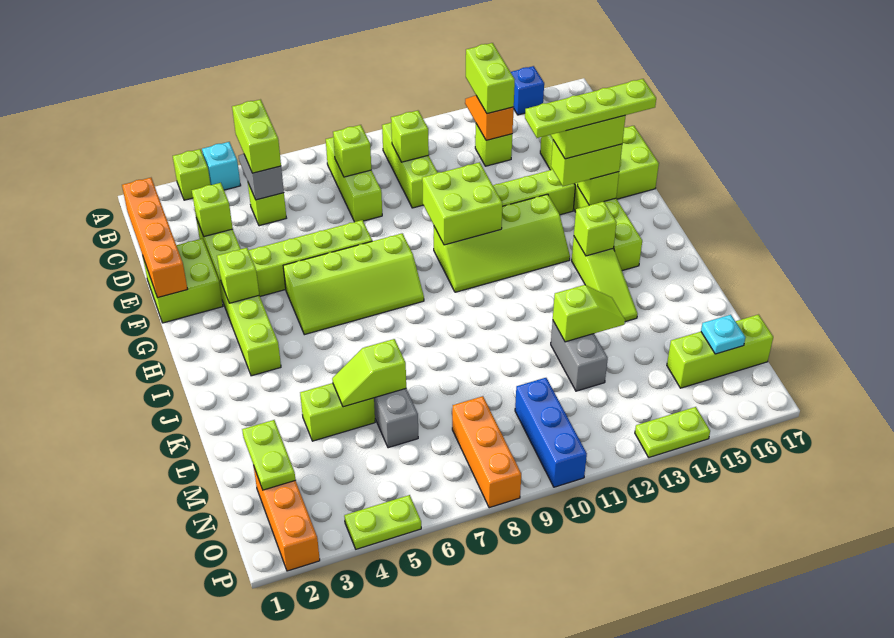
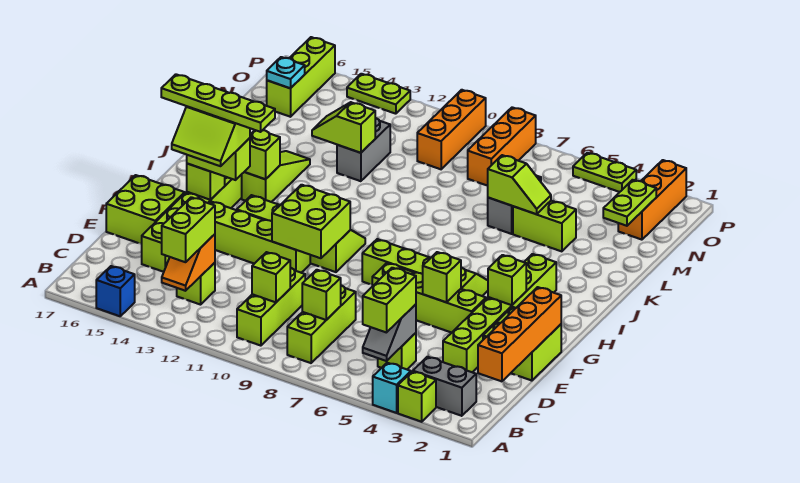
none -> grey brick B2:B3 level 1
lime brick D3 level 2 -> lime brick F5 level 2
blue brick N10:P10 level 1 -> orange brick N10:P10 level 1
lime brick N15:N17 level 1 -> lime brick N16:P16 level 1

